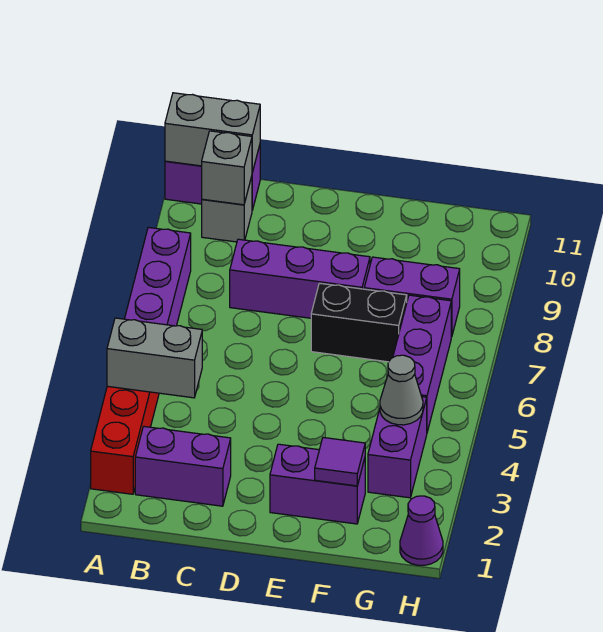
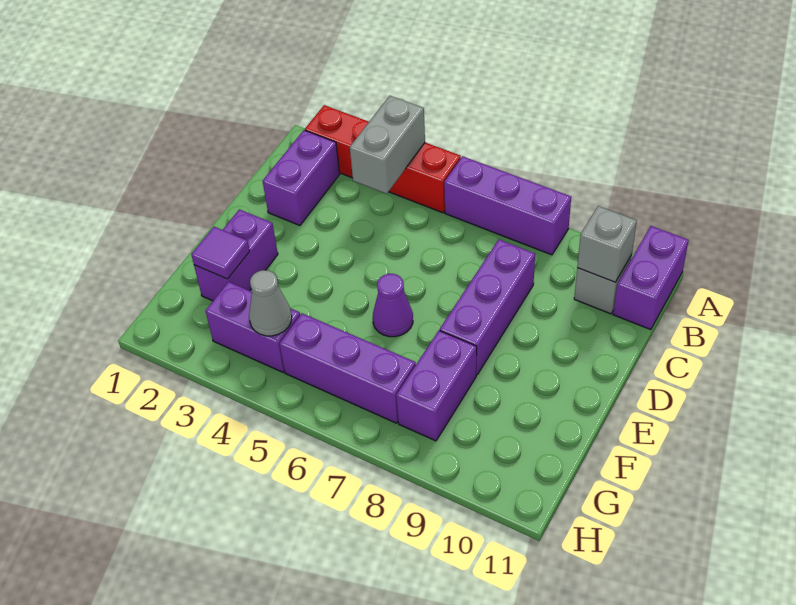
grey brick A11:B11 level 2 -> none
black brick E7:F7 level 1 -> none
purple cone H1 level 1 -> purple cone E6 level 1

